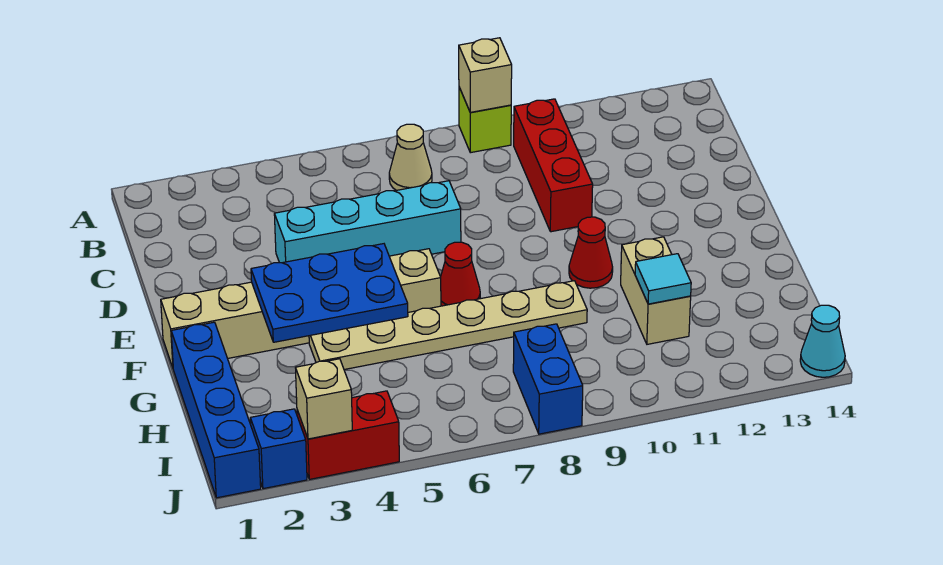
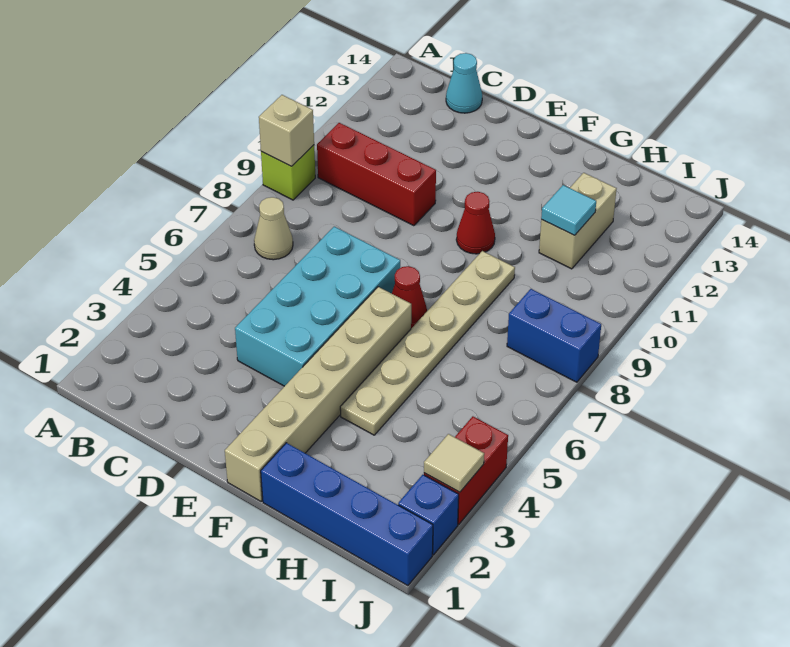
cyan brick D4:D7 level 1 -> cyan brick D4:E7 level 1
blue plate F3:G5 level 2 -> none
tan brick G11:H11 level 1 -> tan brick H11:H12 level 1
tan brick J3 level 2 -> tan tile J3 level 2
cyan cone J14 level 1 -> cyan cone C14 level 1

